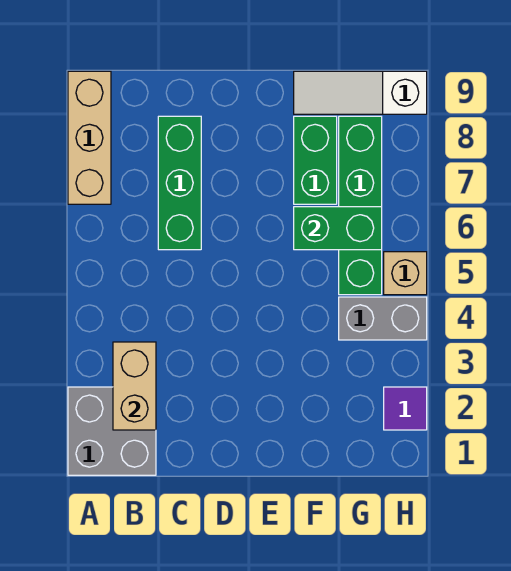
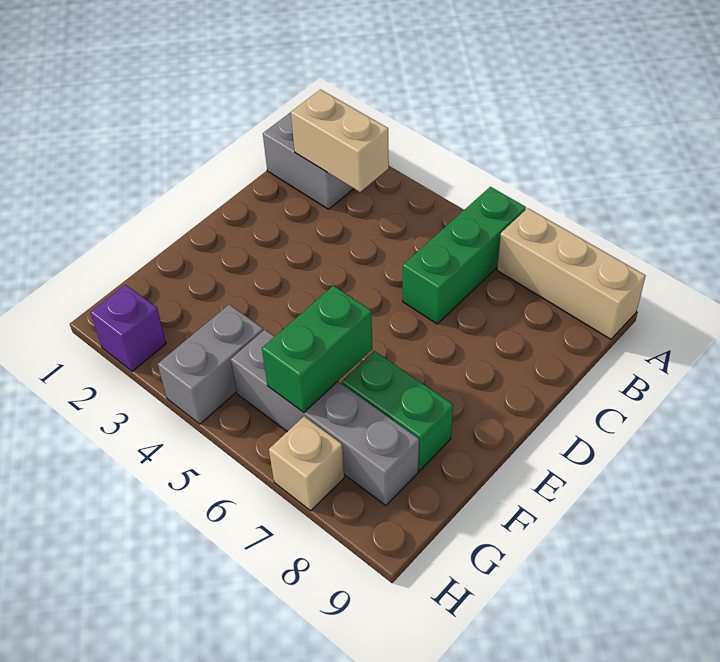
green brick C6:C8 level 1 -> green brick A6:C6 level 1
white slope F9:H9 level 1 top H -> none
green brick G5:G8 level 1 -> grey brick G5:G8 level 1
purple tile H2 level 1 -> purple brick H2 level 1
tan brick H5 level 1 -> tan brick H7 level 1

